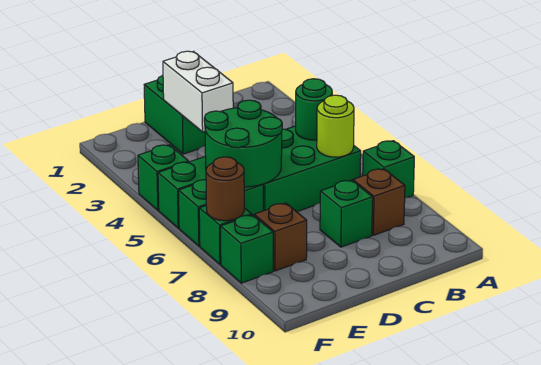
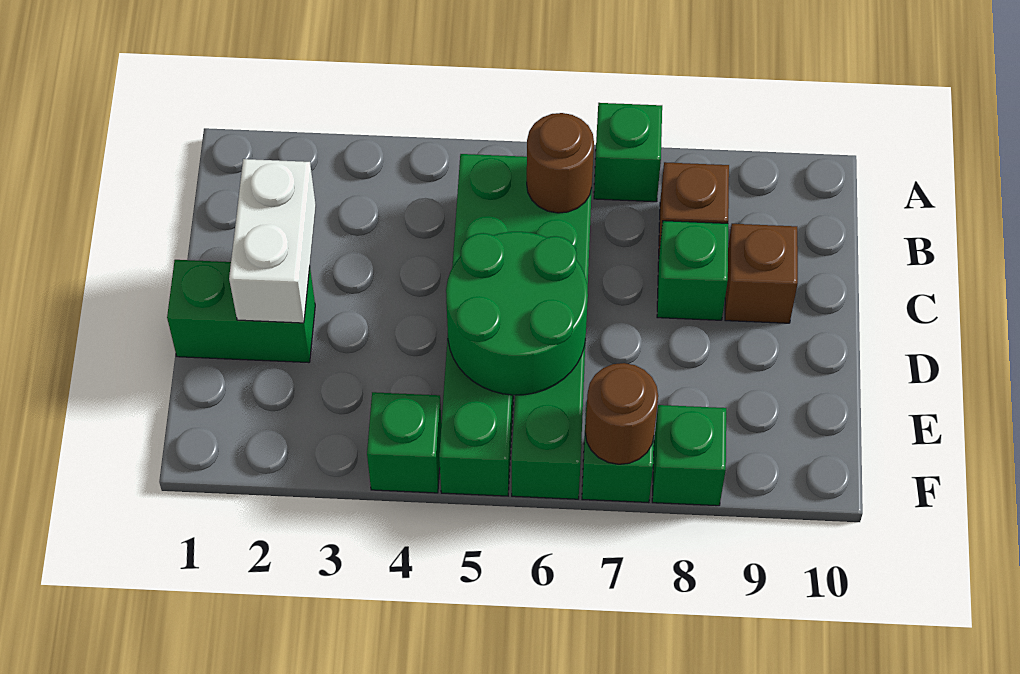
green round brick B5 level 2 -> none
lime round brick B6 level 2 -> brown round brick B6 level 2
white brick D2:D3 level 2 -> white brick C2:D2 level 2
brown brick E8 level 1 -> brown brick C9 level 1

